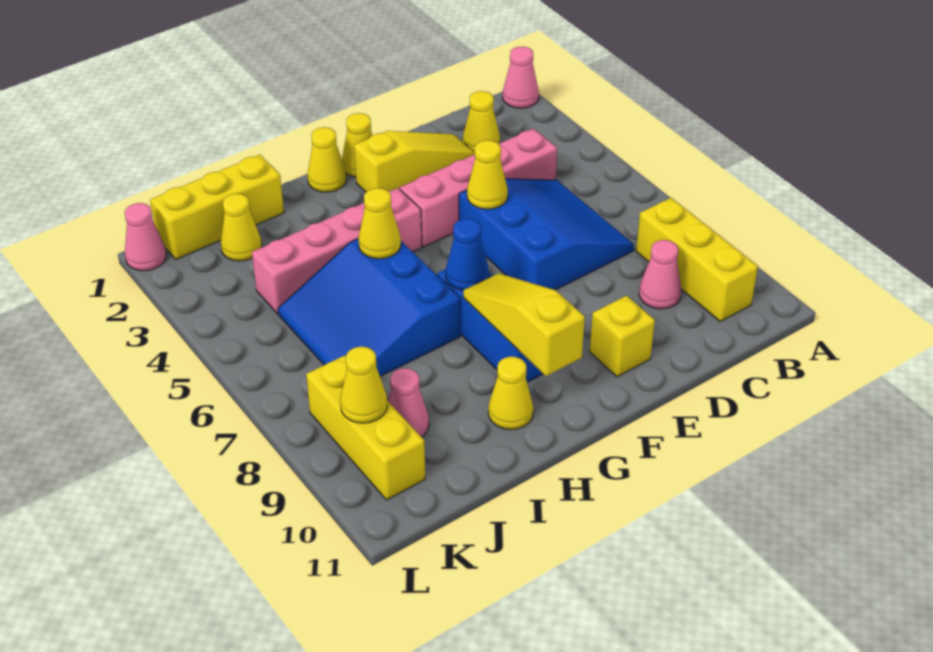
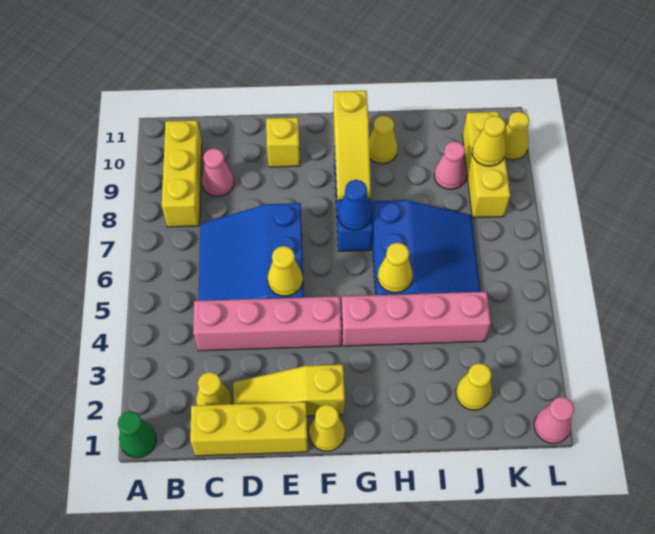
pink cone A1 level 1 -> green cone A1 level 1
yellow cone G1 level 1 -> yellow cone L10 level 1
yellow brick I1:K1 level 1 -> yellow brick C1:E1 level 1

